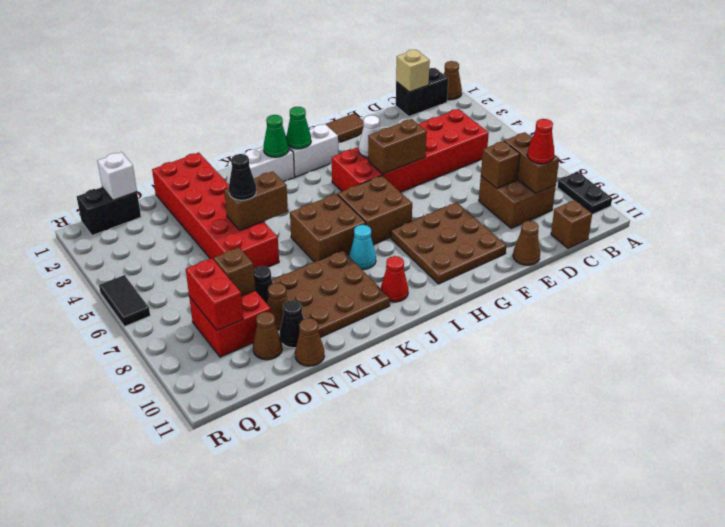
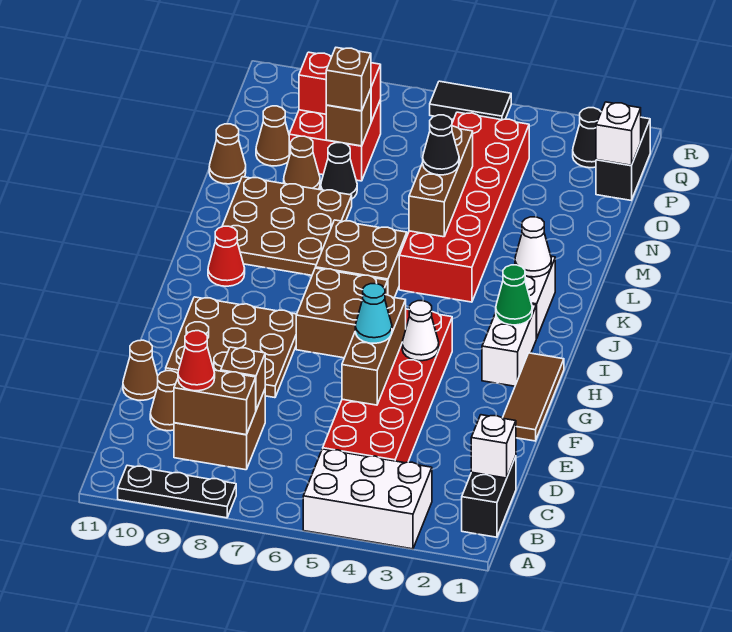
brown cone A1 level 1 -> brown cone D10 level 1
none -> white brick A3:B5 level 1
black plate A9:A10 level 1 -> black plate A8:A10 level 1
tan brick C1 level 2 -> white brick C1 level 2
brown brick C11 level 1 -> brown brick O8 level 3
brown brick F5:G5 level 2 -> brown brick E5:G5 level 2
green cone J2 level 2 -> none
cyan cone J8 level 1 -> cyan cone F5 level 3
none -> white cone K2 level 2
brown brick L5:M5 level 2 -> brown brick L5:N5 level 2
red brick M1:N6 level 1 -> red brick K4:P5 level 1
black cone N10 level 1 -> black cone Q2 level 1

